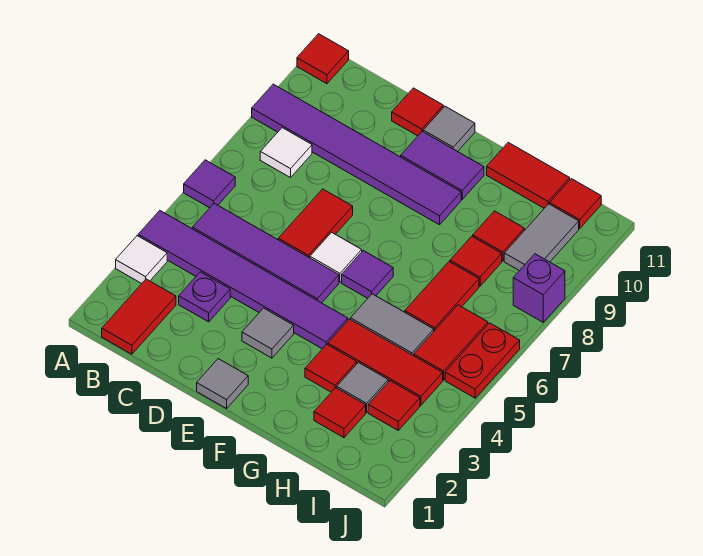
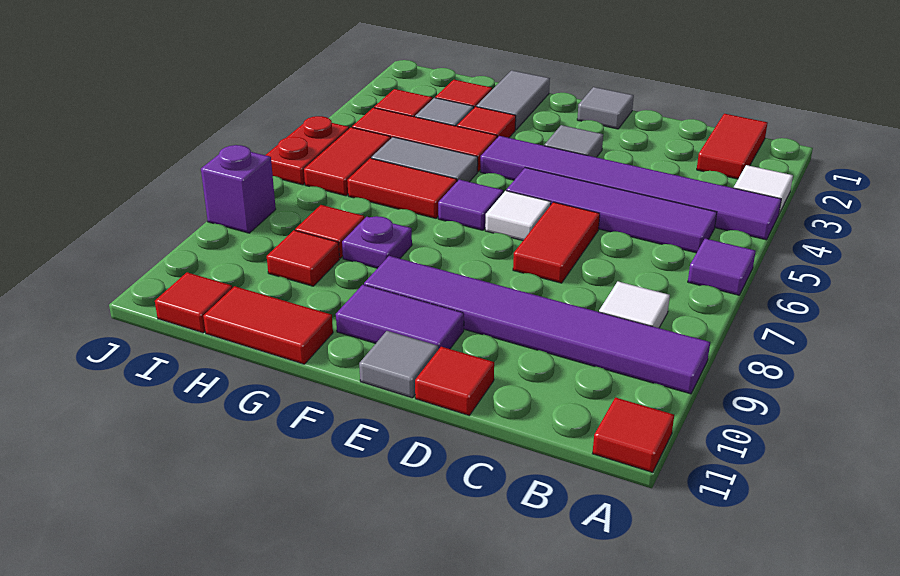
purple plate C3 level 1 -> purple plate G8 level 1
red tile H6:H7 level 1 -> red tile G6:H6 level 1
grey tile I9:I10 level 1 -> grey tile G1:G2 level 1

